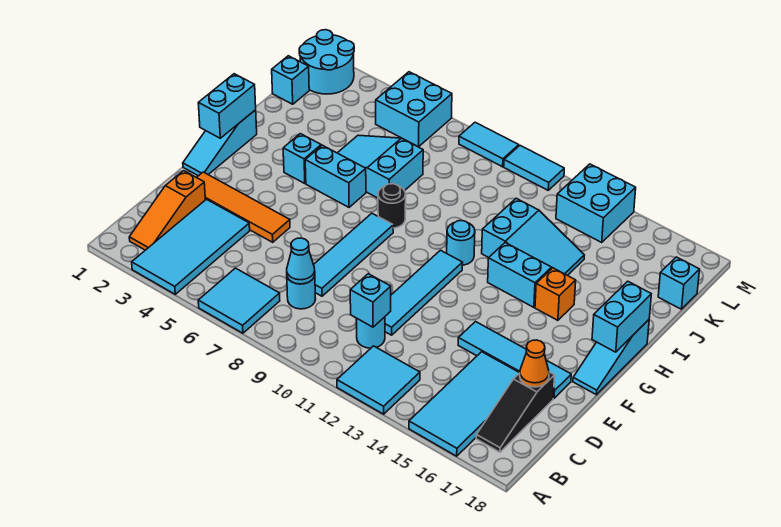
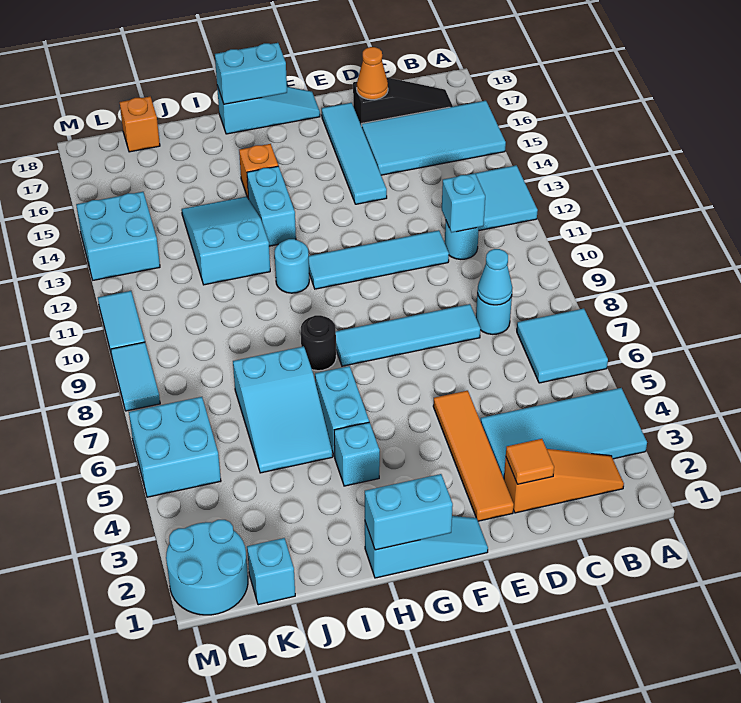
none -> orange tile D2 level 2
cyan brick K18 level 1 -> orange brick K18 level 1

